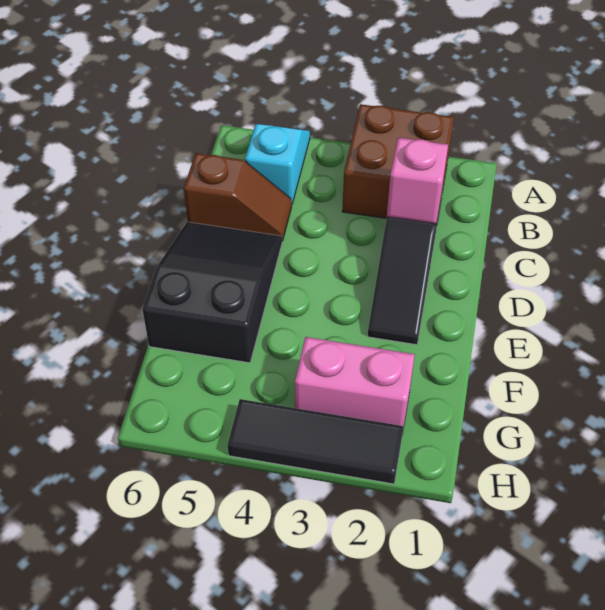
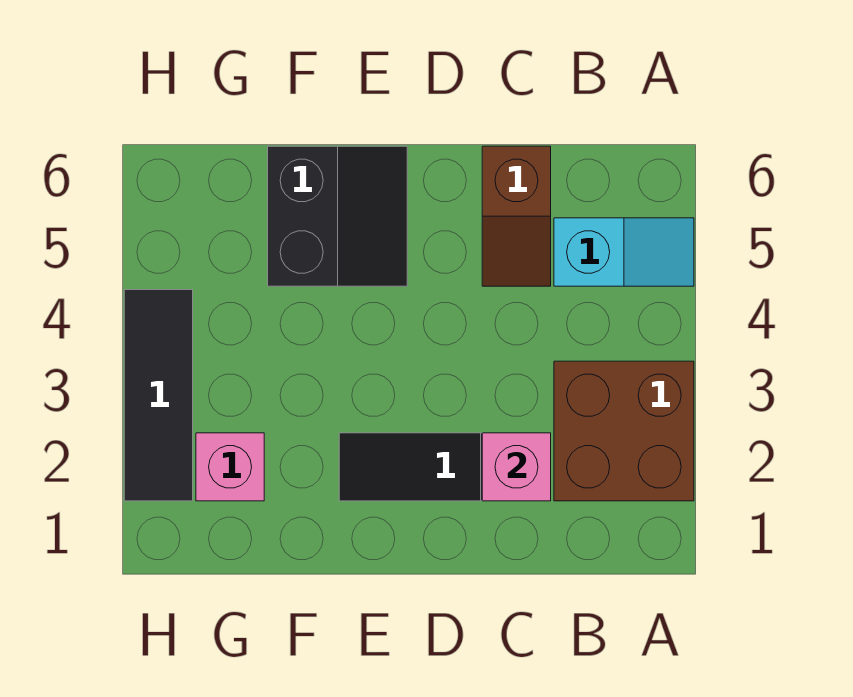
black slope D5:F6 level 1 top F -> black slope E5:F6 level 1 top F
pink brick G2:G3 level 1 -> pink brick G2 level 1

